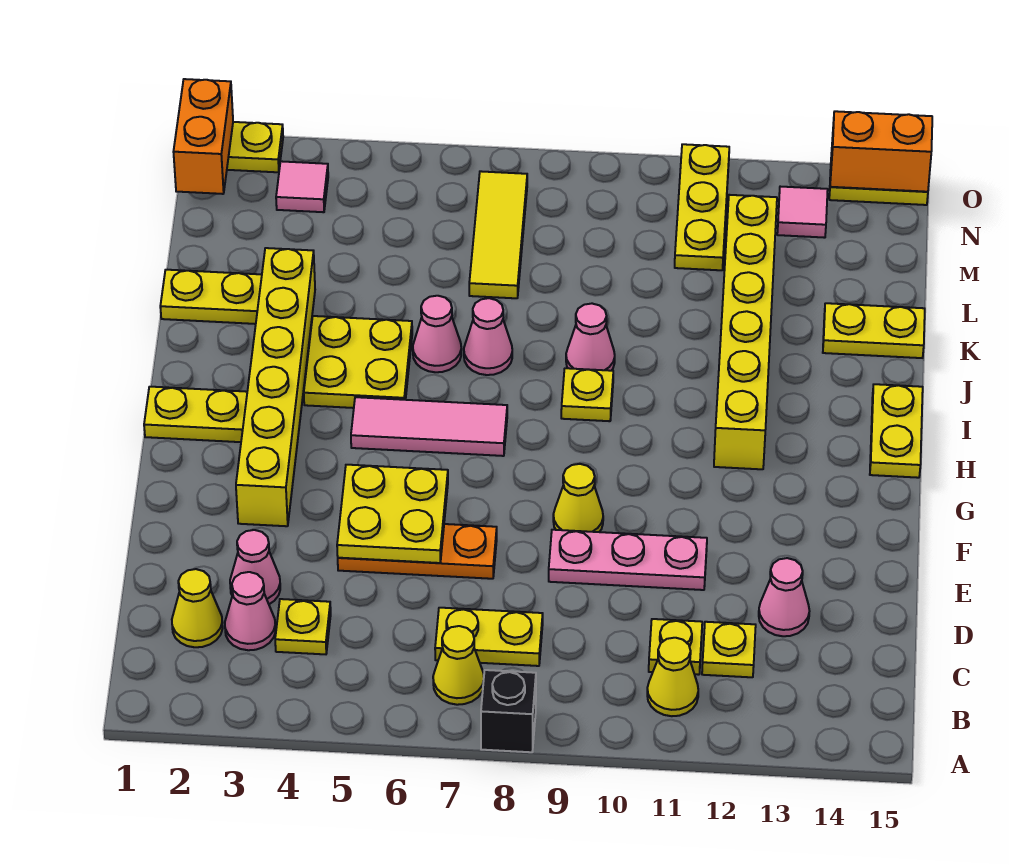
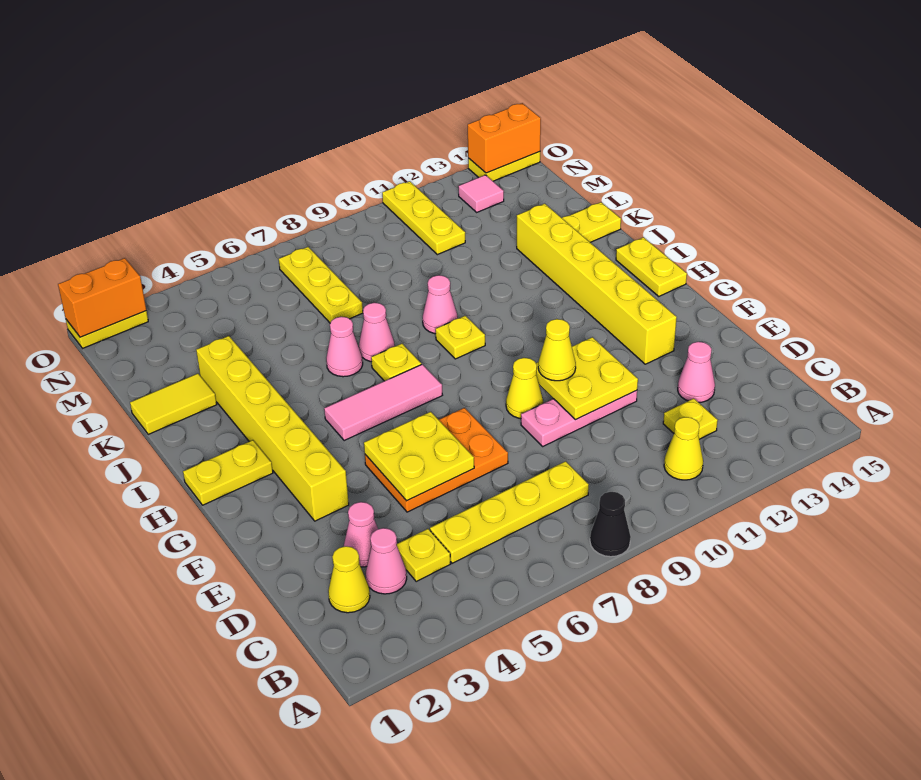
black brick A8 level 1 -> black cone A8 level 1
yellow cone B7 level 1 -> yellow cone F10 level 3
yellow plate C7:C8 level 1 -> yellow plate C5:C8 level 1
yellow plate C11 level 1 -> yellow plate I7 level 1
orange plate E5:E7 level 1 -> orange plate E5:F7 level 1
yellow brick H12:M12 level 1 -> yellow brick F13:K13 level 1
yellow plate I4:J5 level 1 -> yellow plate E10:F11 level 2
yellow plate K1:K2 level 1 -> yellow tile K1:K2 level 1
yellow tile L7:N7 level 1 -> yellow plate L7:N7 level 1
orange brick N1:O1 level 2 -> orange brick O1:O2 level 2
pink tile N3 level 1 -> none

